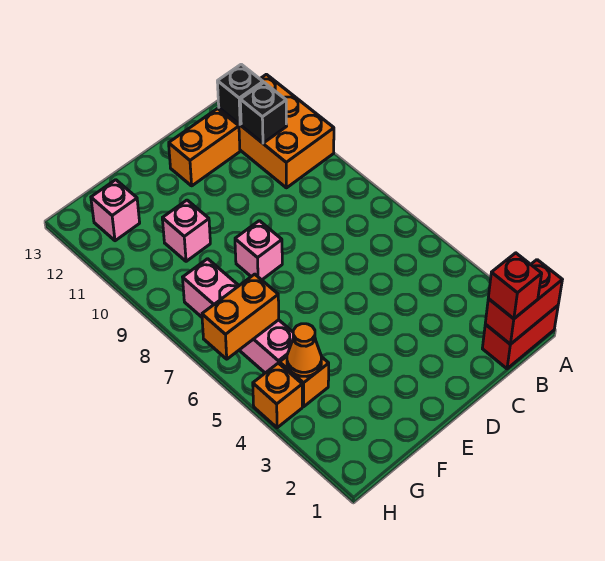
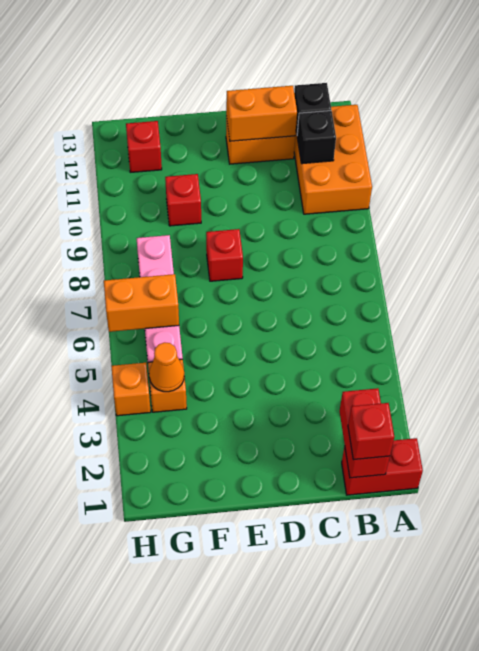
red brick A1:B1 level 2 -> red brick B1:B2 level 2
none -> orange brick C12:D12 level 2
pink brick E8 level 1 -> red brick E8 level 1
pink brick F10 level 1 -> red brick F10 level 1
pink brick G12 level 1 -> red brick G12 level 1

